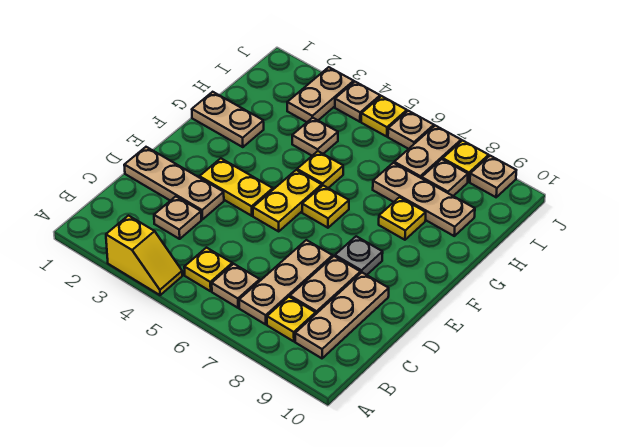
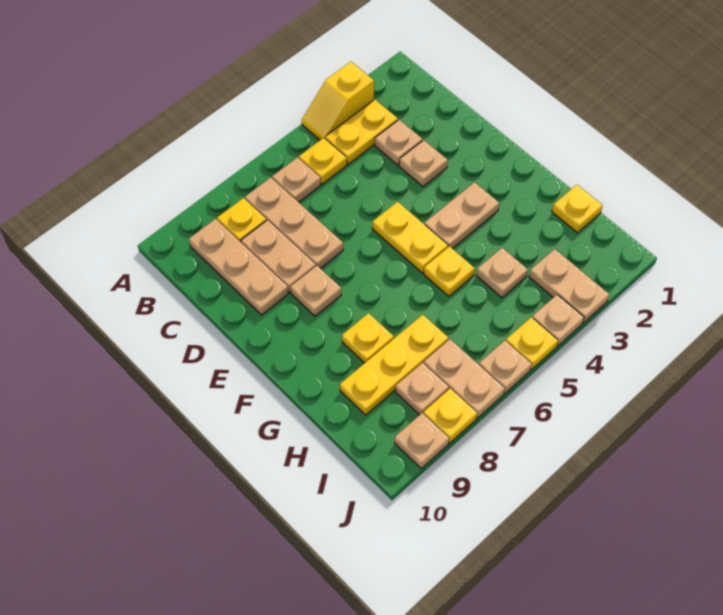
tan plate D1:D3 level 1 -> tan plate D3 level 1
yellow plate E3:E4 level 1 -> yellow plate B3:B4 level 1
grey plate E8 level 1 -> tan plate E8 level 1
yellow plate F6 level 1 -> yellow plate H1 level 1
tan plate G1:G2 level 1 -> tan plate F3:F4 level 1
tan plate H7:H9 level 1 -> yellow plate H7:H9 level 1

